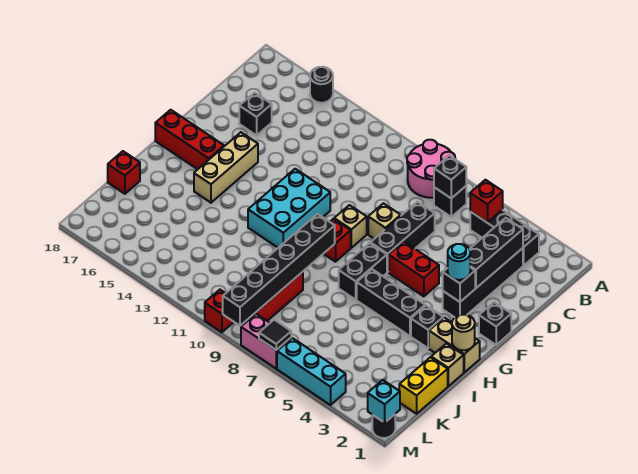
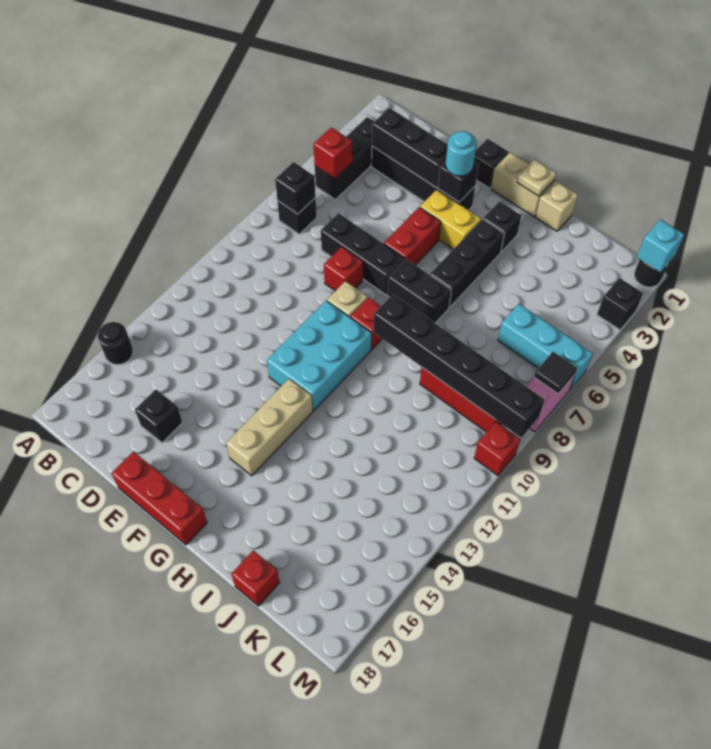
pink round brick A8:B9 level 1 -> none
tan brick E8 level 1 -> red brick E8 level 1
cyan brick F11:H12 level 1 -> cyan brick F10:G12 level 1
tan brick F15:H15 level 1 -> tan brick G13:G15 level 1
red brick G16:G18 level 1 -> red brick E18:G18 level 1
tan brick H1:H2 level 1 -> tan brick G1:H1 level 1
tan round brick H1 level 2 -> tan plate H1 level 2
yellow brick J1:K1 level 1 -> yellow brick F4:G4 level 1
none -> black brick M3 level 1
cyan brick M4:M6 level 1 -> cyan brick K6:M6 level 1

